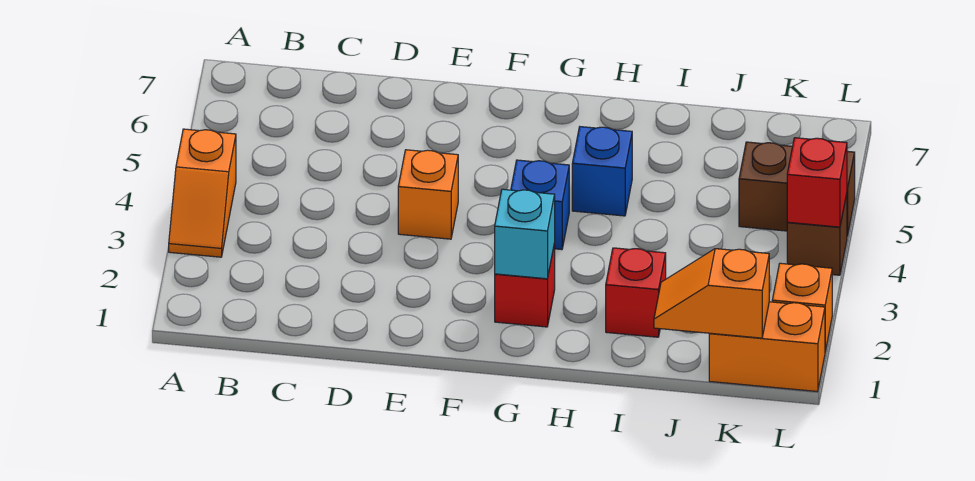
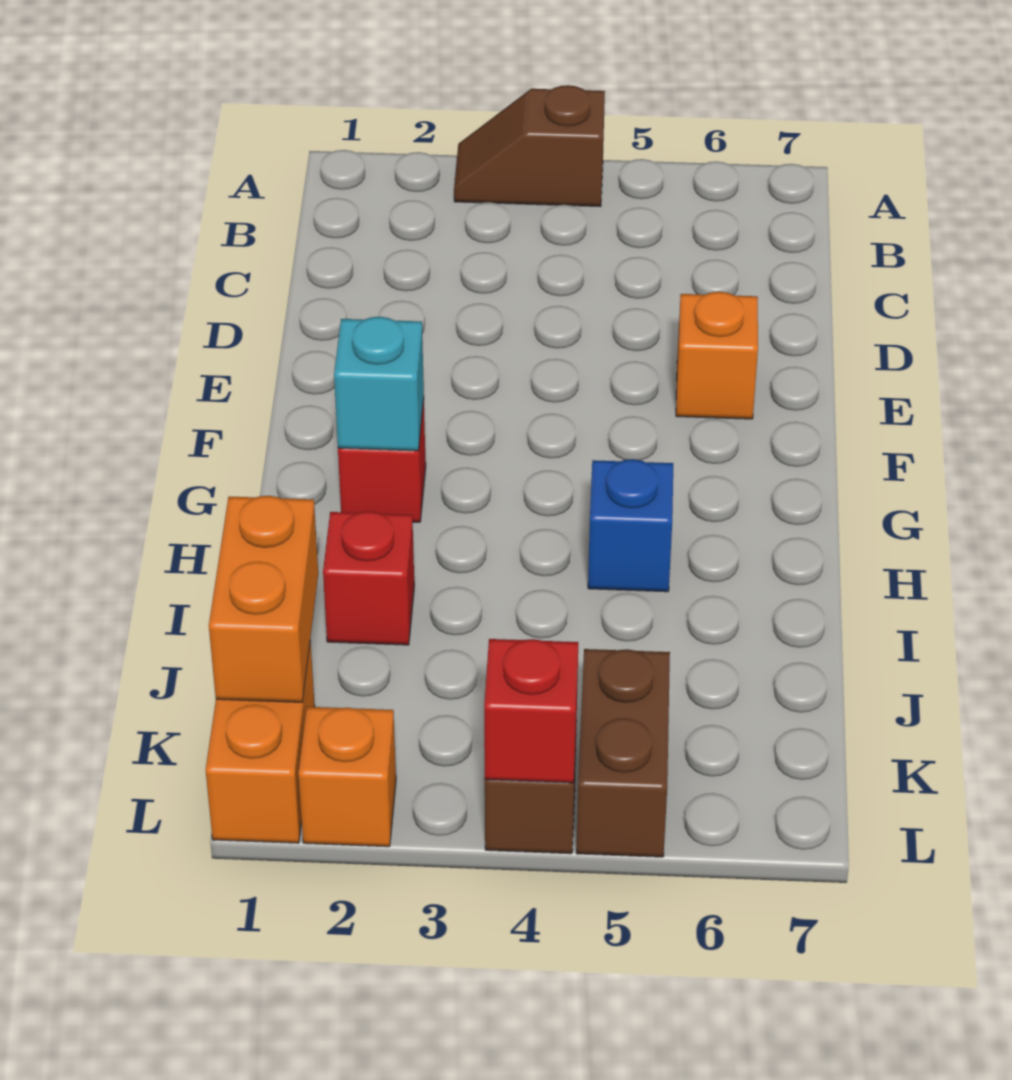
orange slope A3:A4 level 1 top 4 -> brown slope A3:A4 level 1 top 4
orange brick E4 level 1 -> orange brick E6 level 1
blue brick G4 level 1 -> none
orange slope J1:K1 level 2 top K -> orange brick J1:K1 level 2

